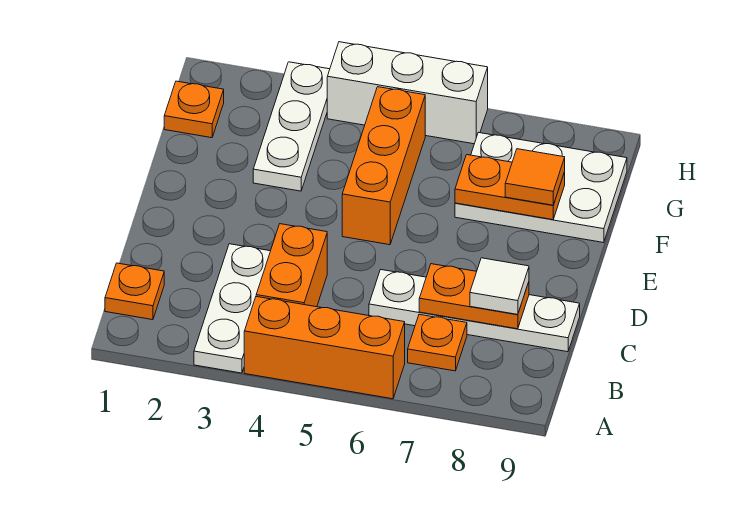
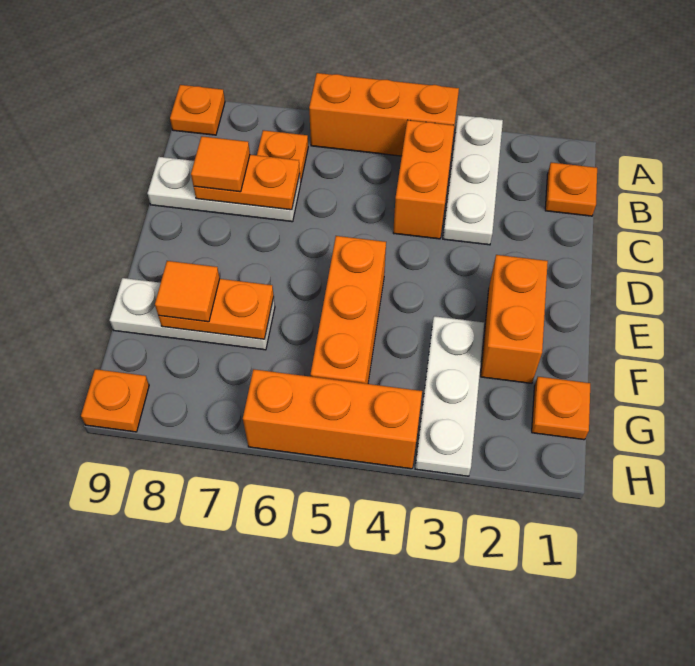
none -> orange plate A9 level 1
white plate C6:C9 level 1 -> white plate C7:C9 level 1
white tile C8 level 3 -> orange tile C8 level 3
none -> orange brick E2:F2 level 1
white plate F7:G9 level 1 -> white plate F7:F9 level 1
white brick H4:H6 level 1 -> orange brick H4:H6 level 1
none -> orange plate H9 level 1

